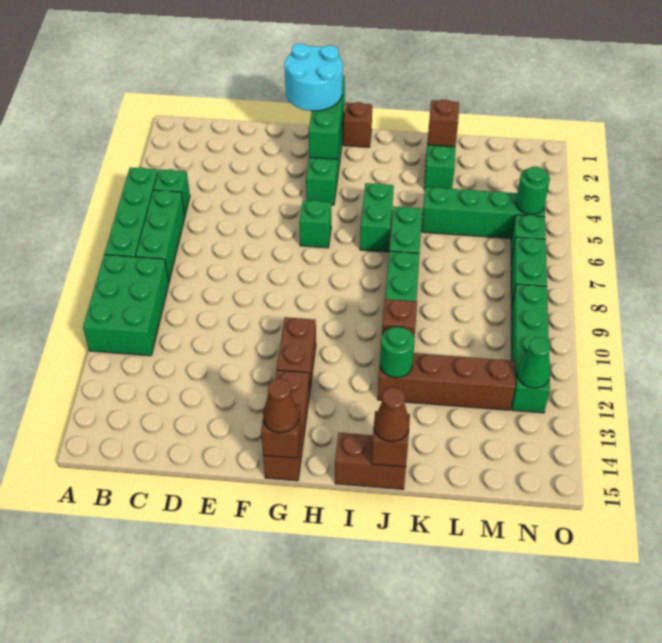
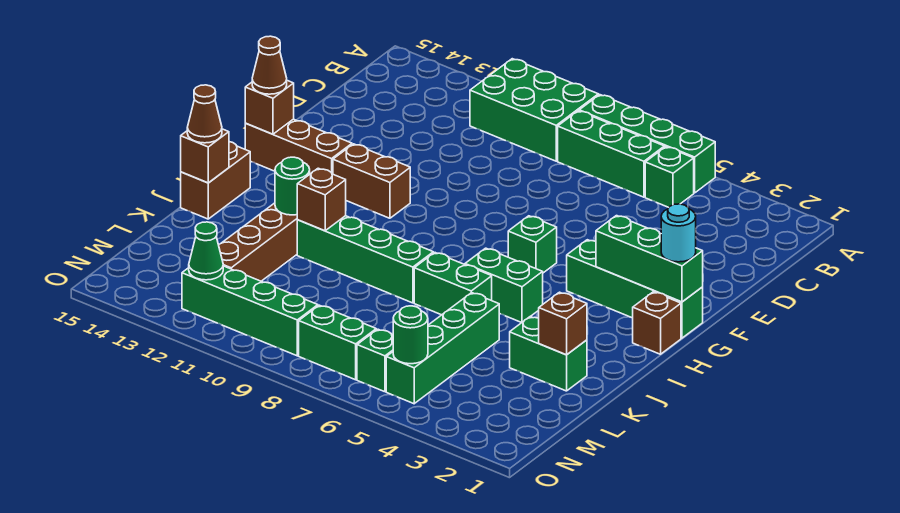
cyan round brick F1:G2 level 3 -> cyan round brick G1 level 3

